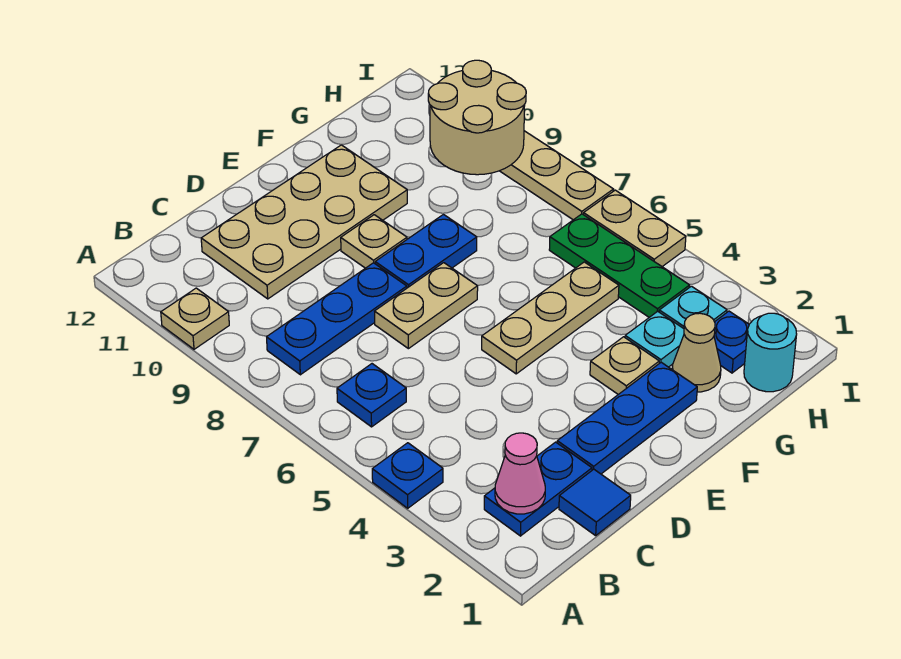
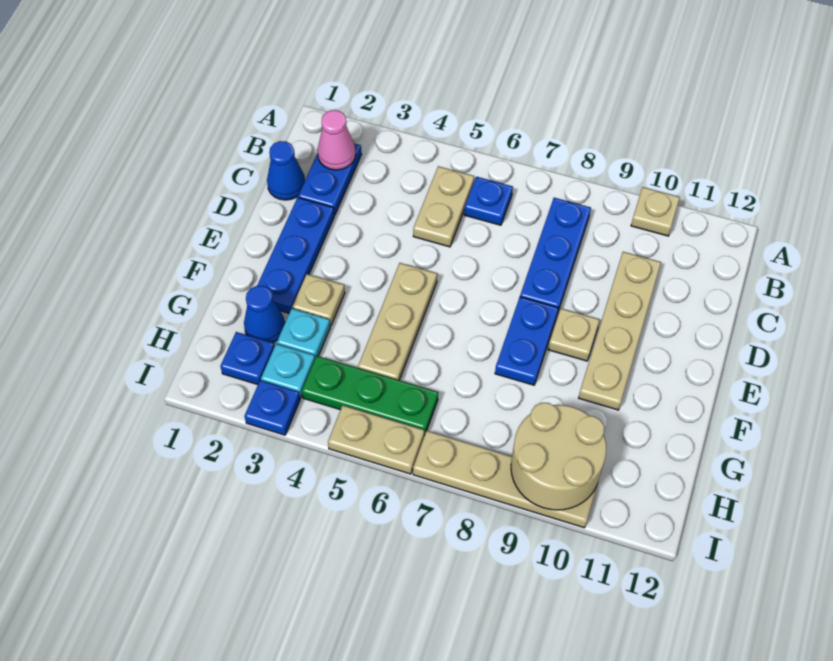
blue plate A4 level 1 -> blue plate I3 level 1
blue tile C1 level 1 -> blue cone C1 level 1
tan plate C10:F11 level 1 -> tan plate C10:F10 level 1
tan plate D7:E7 level 1 -> tan plate B5:C5 level 1
tan cone G2 level 1 -> blue cone G2 level 1
cyan round brick H1 level 1 -> none

